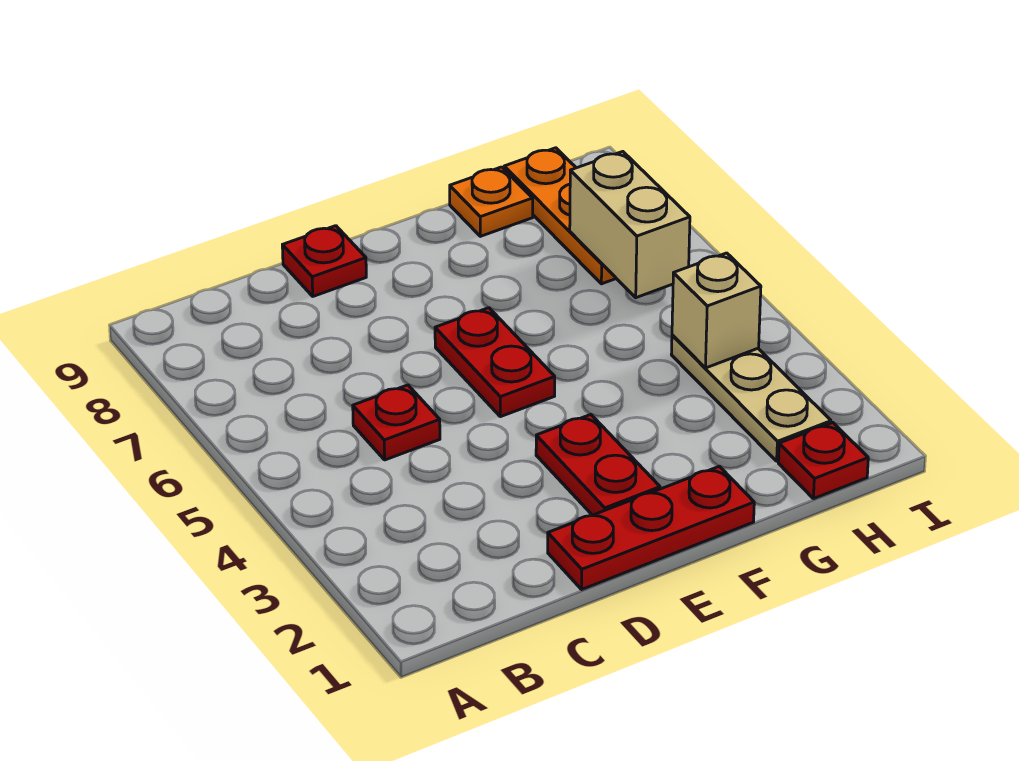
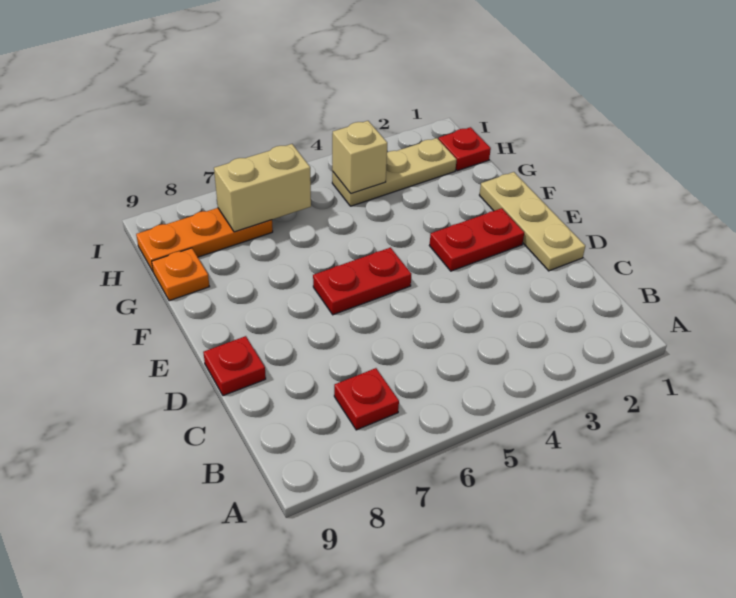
red plate C5 level 1 -> red plate B7 level 1
red plate D1:F1 level 1 -> tan plate D1:F1 level 1

